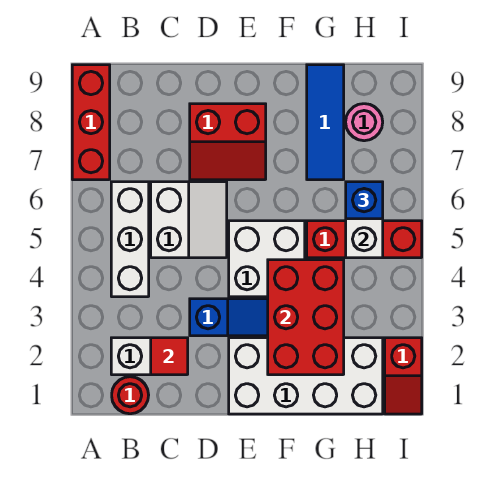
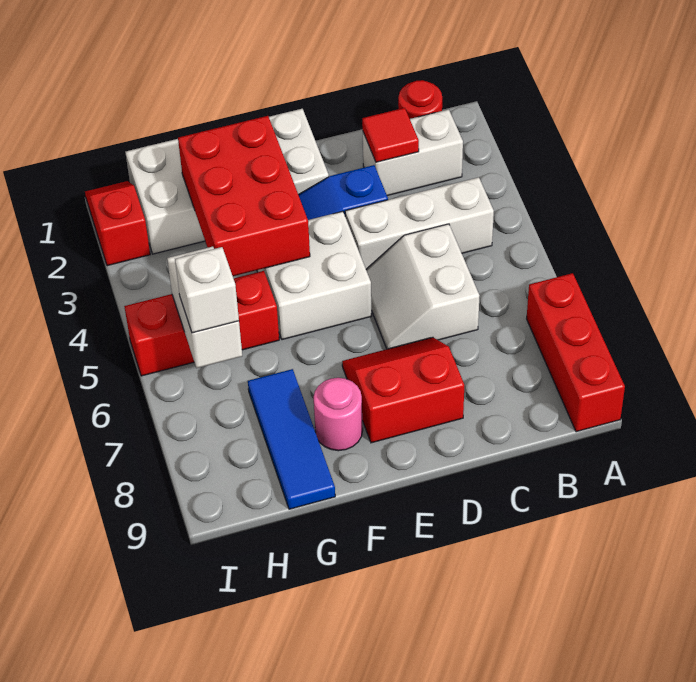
white brick B4:B6 level 1 -> white brick B4:D4 level 1
blue brick H6 level 3 -> white brick H6 level 3
pink round brick H8 level 1 -> pink round brick F8 level 1

